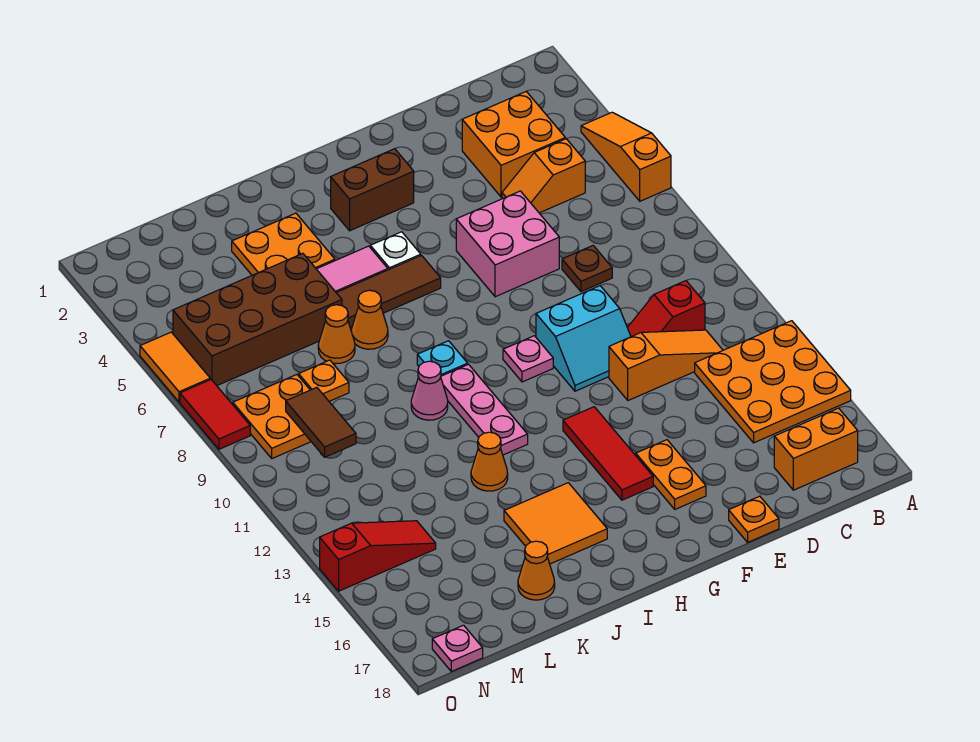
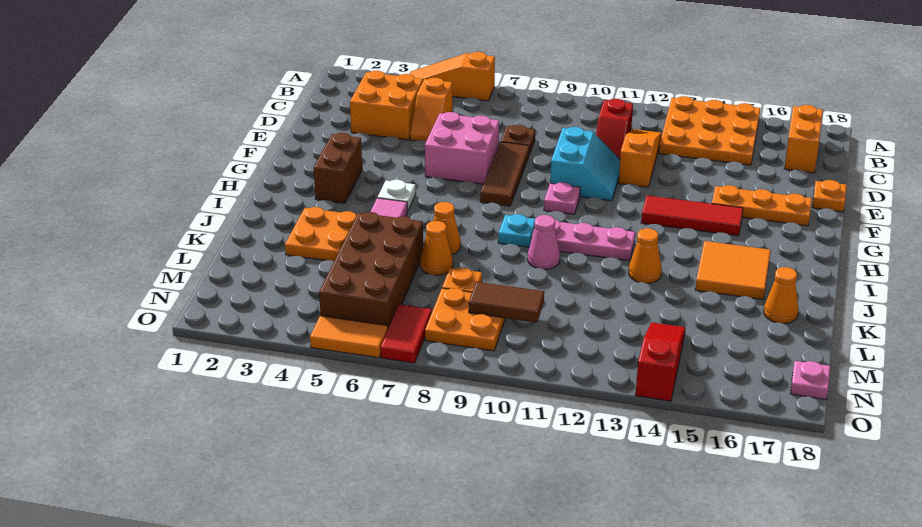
orange plate F15:F16 level 1 -> orange plate F15:F17 level 1
brown tile H6:J6 level 1 -> brown tile E8:G8 level 1
red tile O7:O8 level 1 -> red tile N7:O7 level 1

